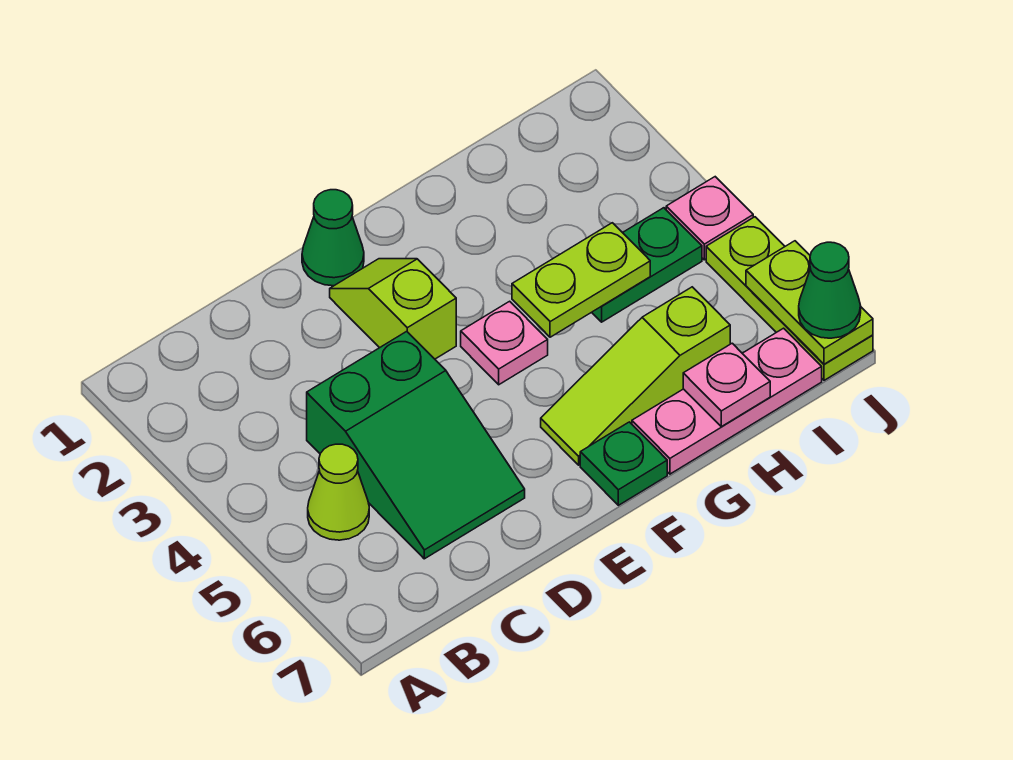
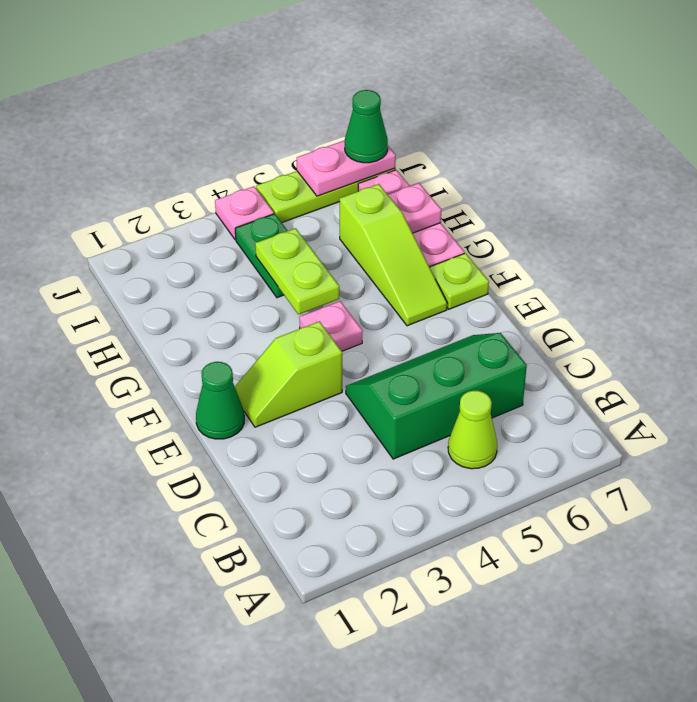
green slope C4:D6 level 1 top 4 -> green slope C4:D6 level 1 top C
green plate F7 level 1 -> lime plate F7 level 1
lime plate J6:J7 level 2 -> pink plate J6:J7 level 2

